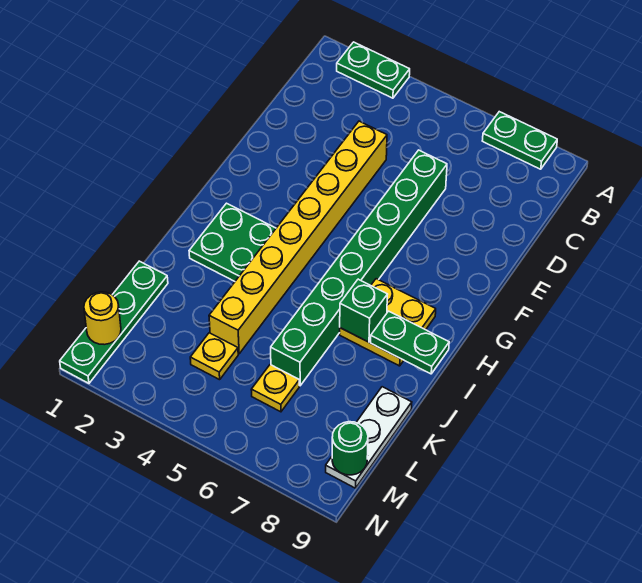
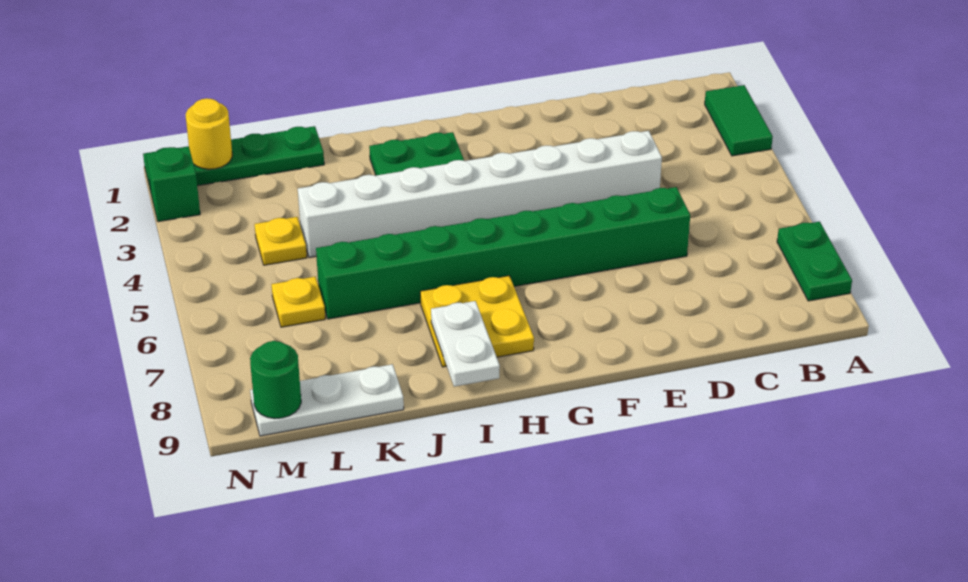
green plate A2:A3 level 1 -> green tile A2:A3 level 1
yellow brick D4:K4 level 1 -> white brick D4:K4 level 1
green brick I7 level 2 -> green brick N2 level 1
green plate I8:I9 level 2 -> white plate I8:I9 level 2

